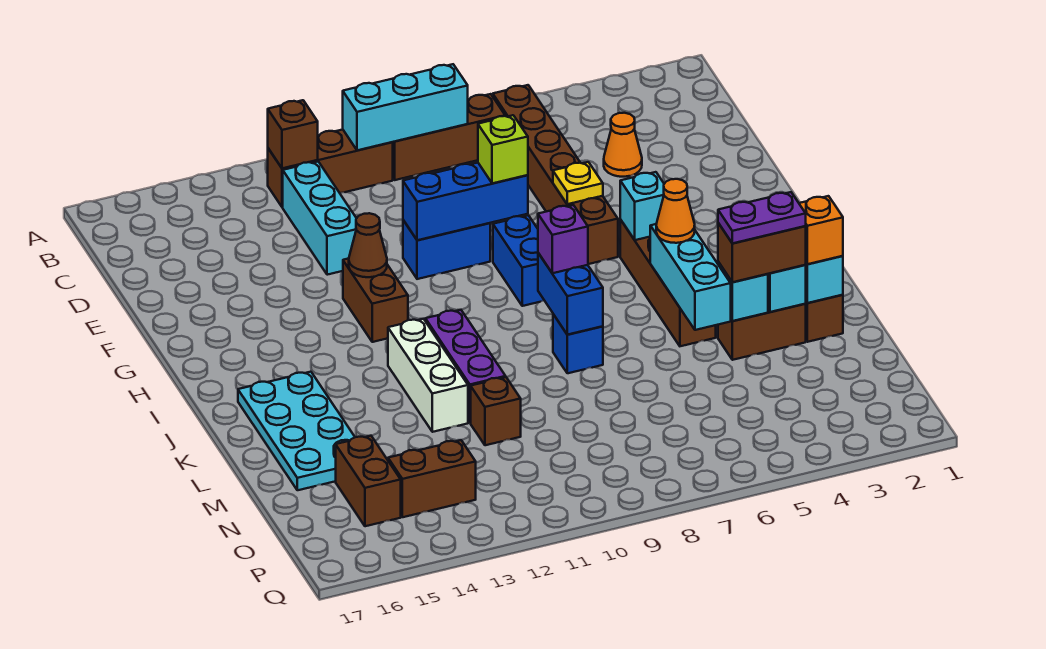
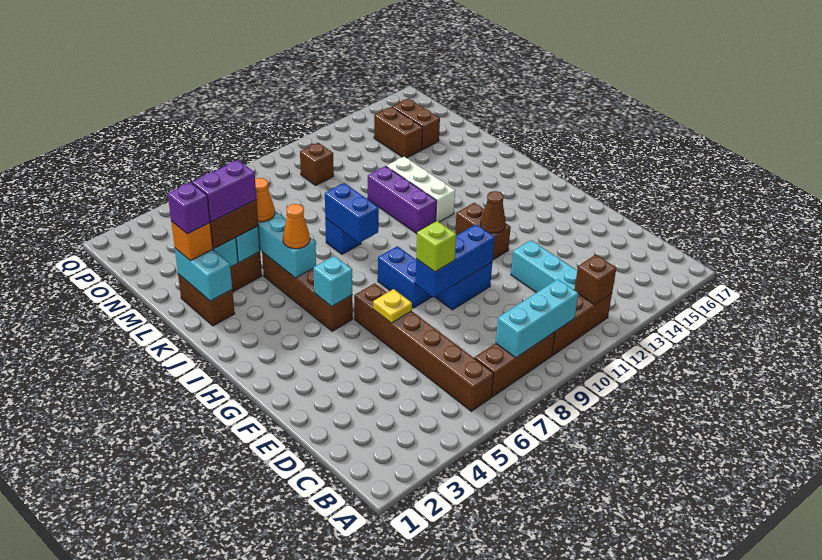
orange cone D4 level 1 -> orange cone L5 level 3
purple brick J8 level 3 -> purple brick L2 level 4
cyan plate J15:M16 level 1 -> none
purple plate L3:L4 level 4 -> purple brick L3:L4 level 4
brown brick M11 level 1 -> brown brick O10 level 1
brown brick O13:O14 level 1 -> brown brick N14:O14 level 1

